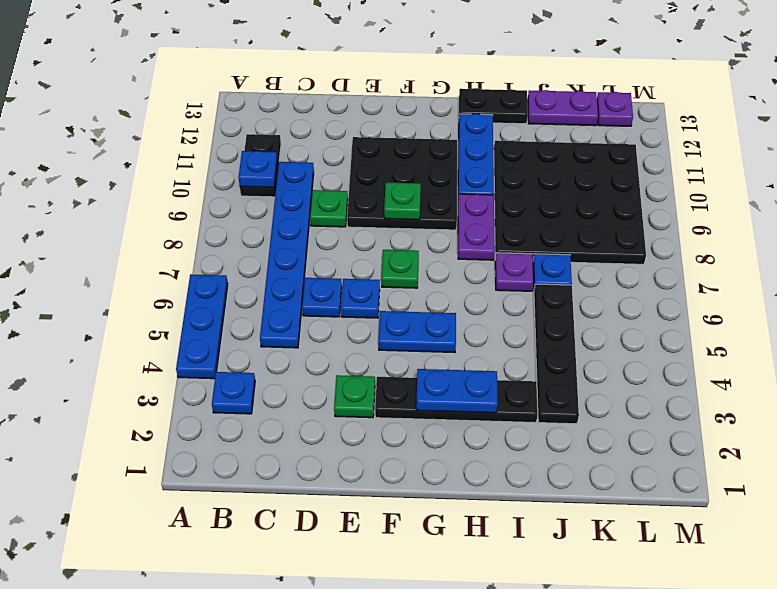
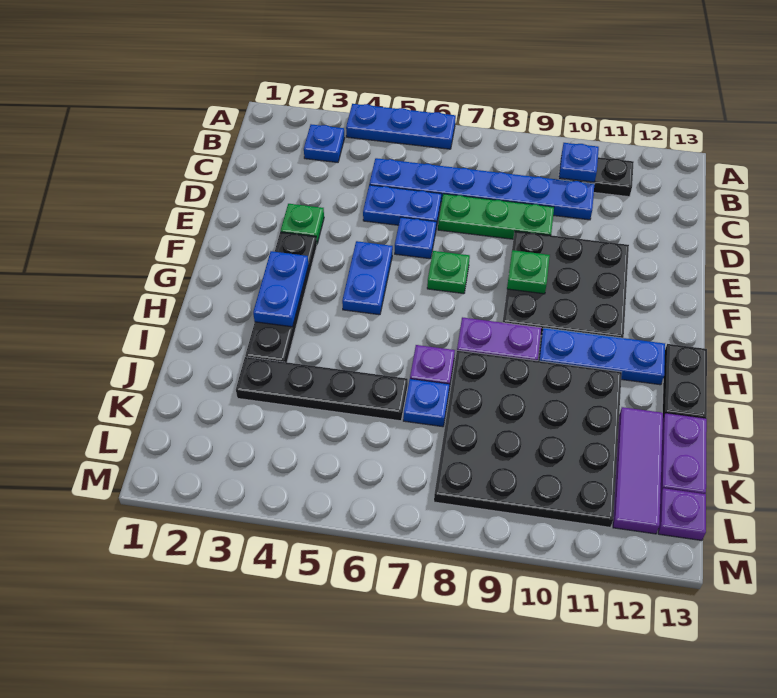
blue plate D6 level 1 -> blue plate D5:D6 level 1
green plate D9 level 1 -> green plate D7:D9 level 1
none -> purple tile J12:L12 level 1

